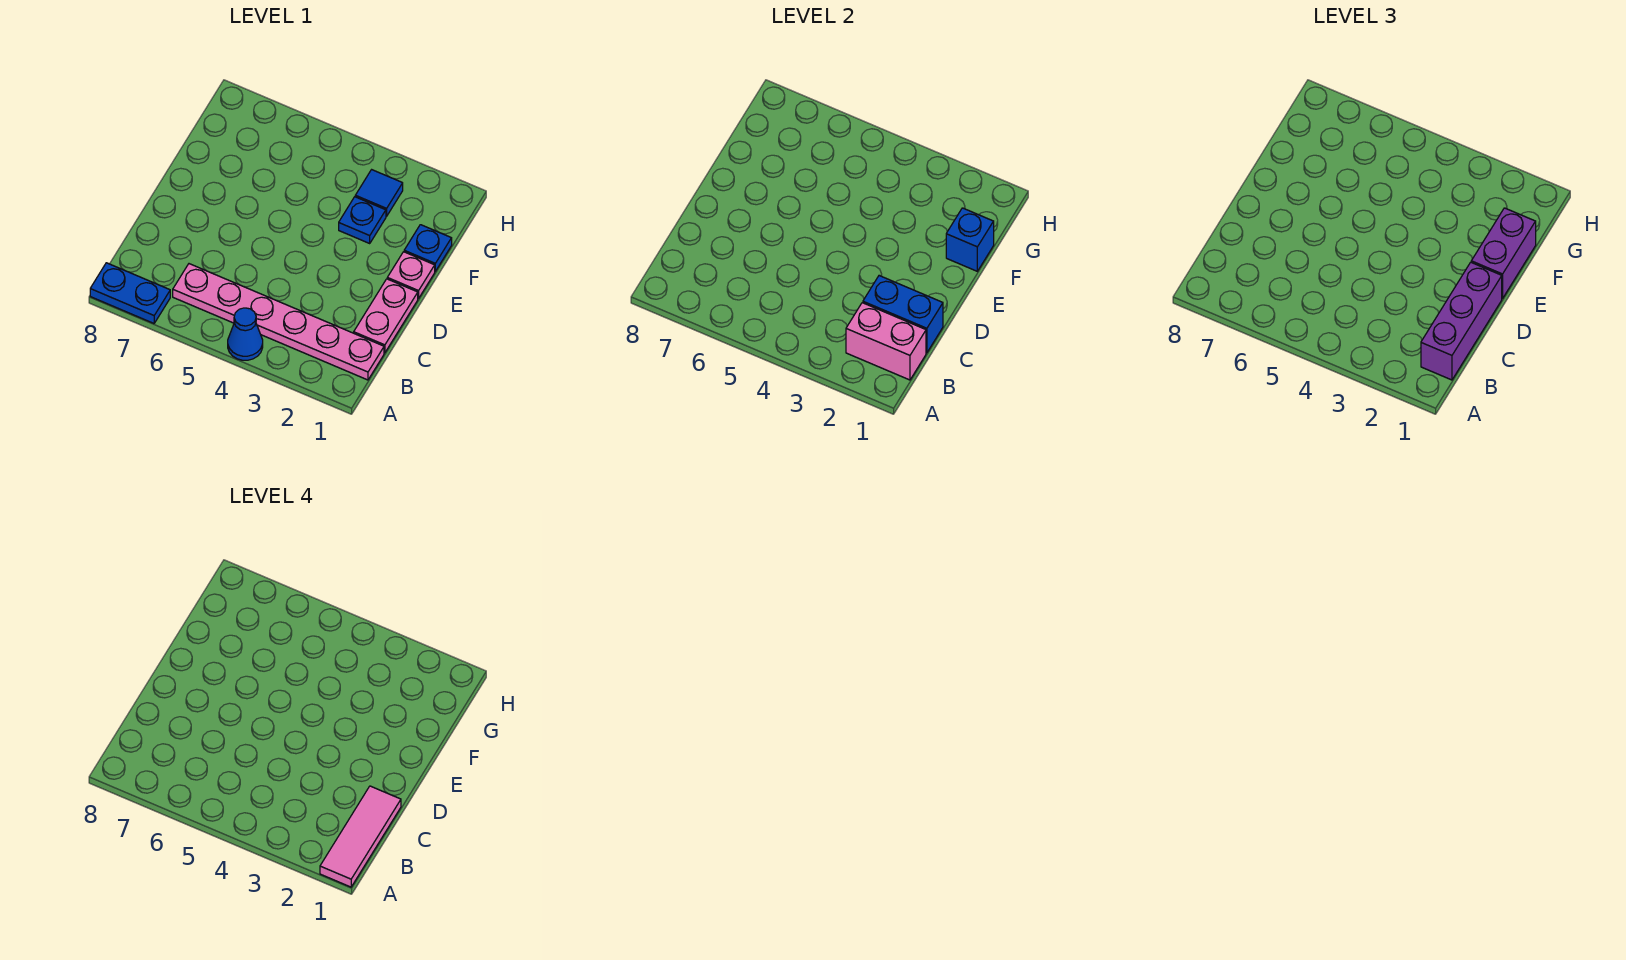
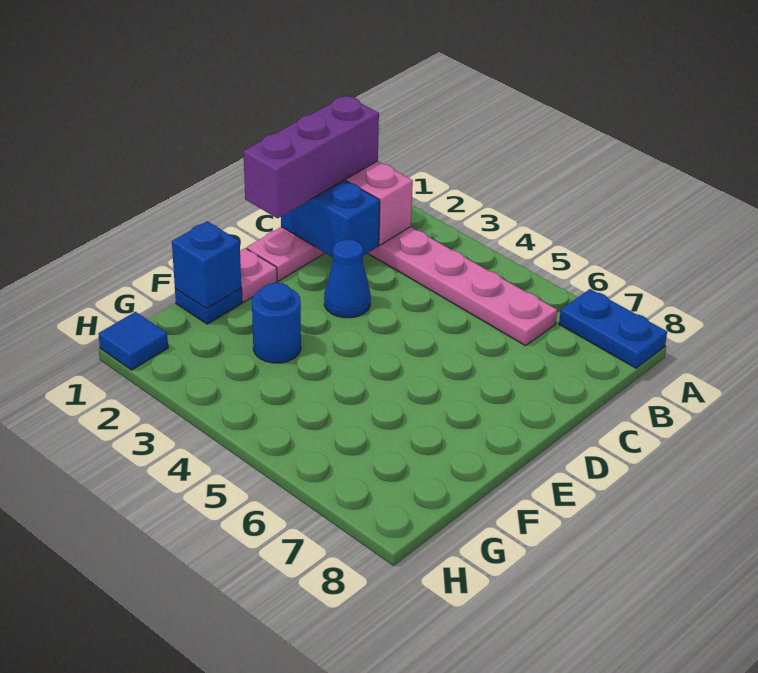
pink tile A1:C1 level 4 -> none
blue cone A4 level 1 -> blue cone D3 level 1
purple brick E1:F1 level 3 -> none
blue plate F3 level 1 -> blue round brick F3 level 1
blue tile G3 level 1 -> blue tile H1 level 1

